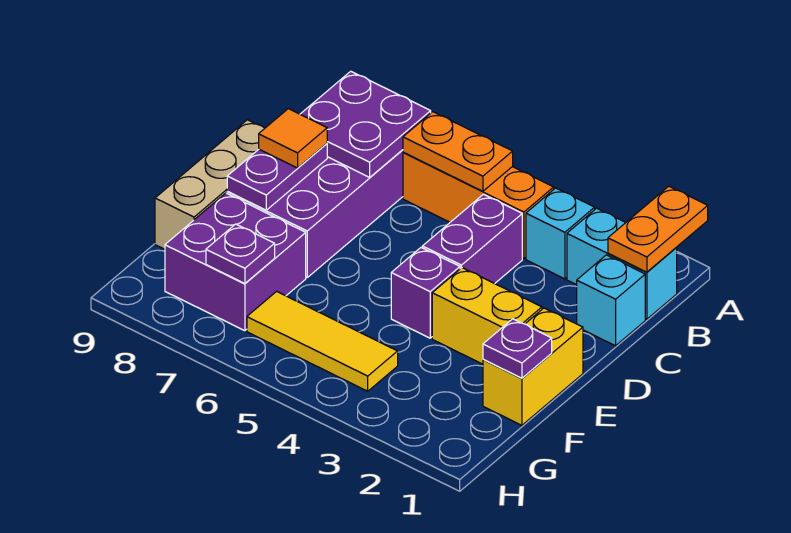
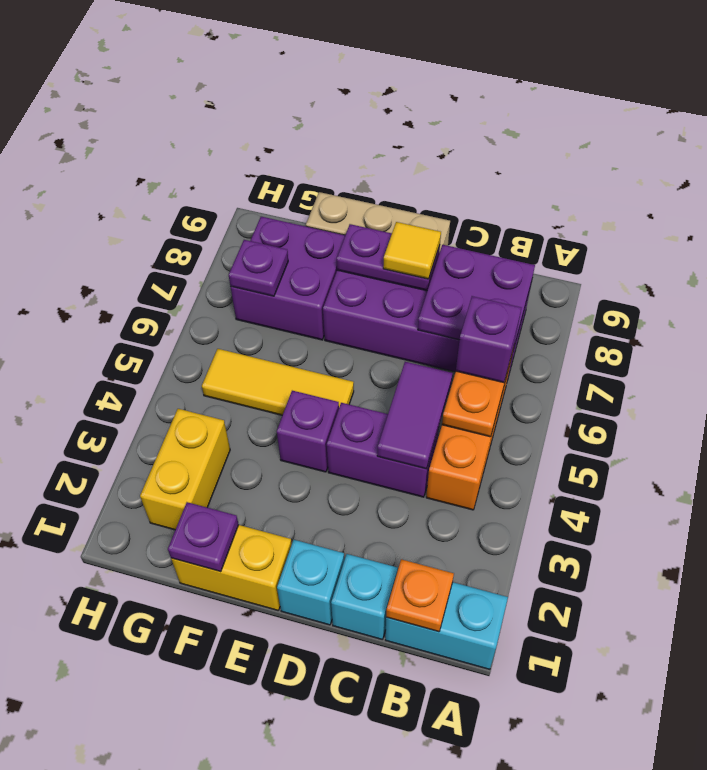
orange plate A1:B1 level 2 -> orange plate B1 level 2
cyan brick B1:B2 level 1 -> cyan brick A1:B1 level 1
cyan brick B3 level 1 -> cyan brick D1 level 1
none -> purple brick B6 level 3
none -> purple tile C4:C5 level 2
orange tile D8 level 3 -> yellow tile D8 level 3
yellow brick E2:E3 level 1 -> yellow brick G2:G3 level 1
yellow tile G4:G6 level 1 -> yellow tile E5:G5 level 1

